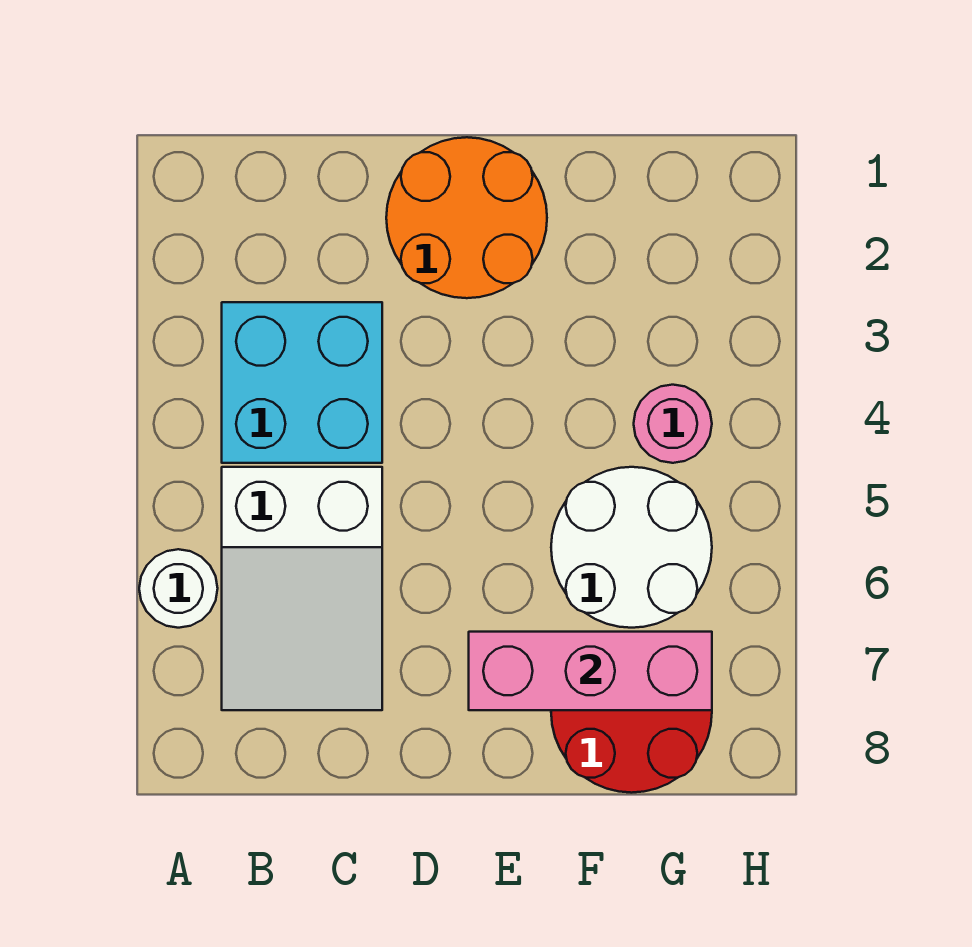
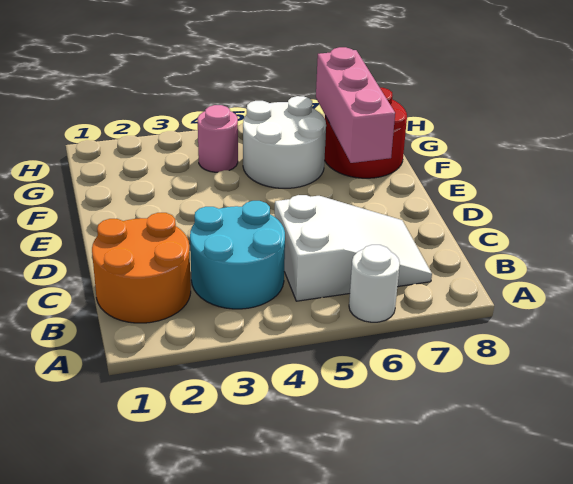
cyan brick B3:C4 level 1 -> cyan round brick B3:C4 level 1
orange round brick D1:E2 level 1 -> orange round brick B1:C2 level 1

